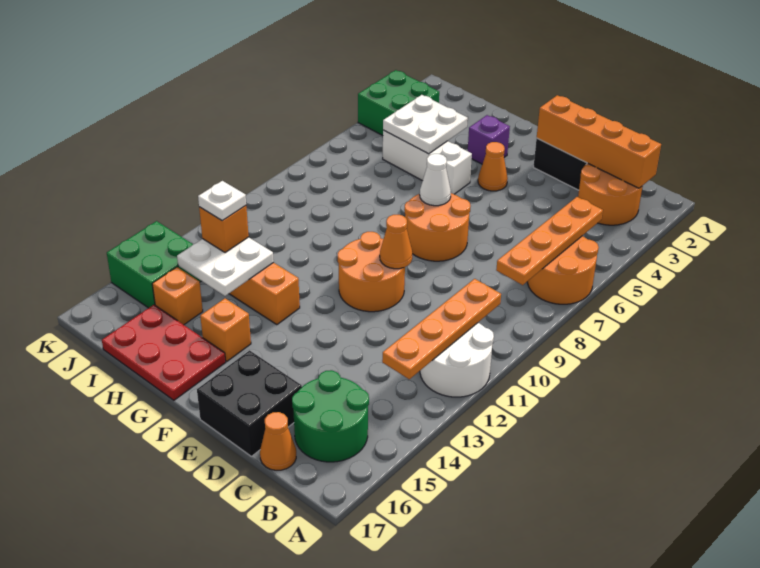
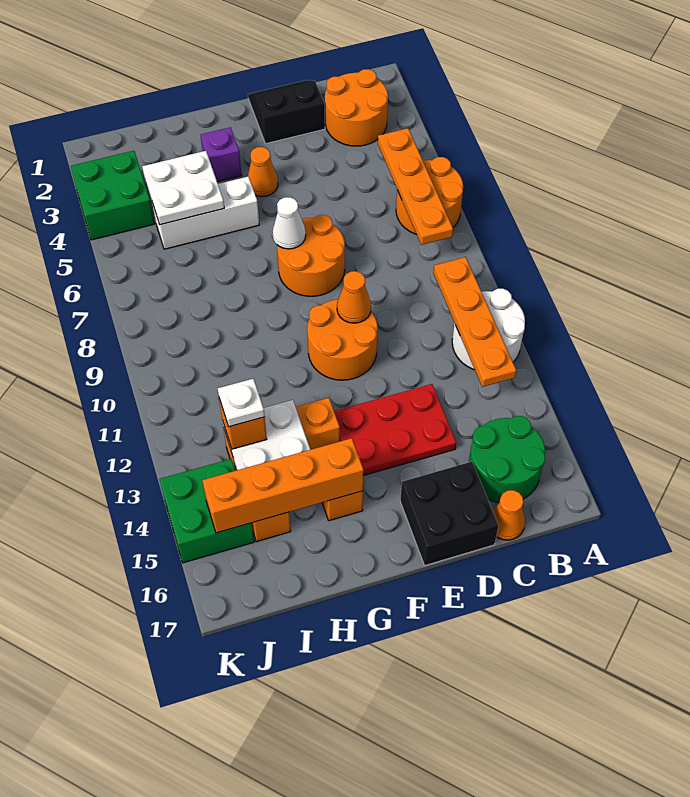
orange brick B2:E2 level 2 -> orange brick G15:J15 level 2
red plate G16:I17 level 1 -> red plate D13:F14 level 1

